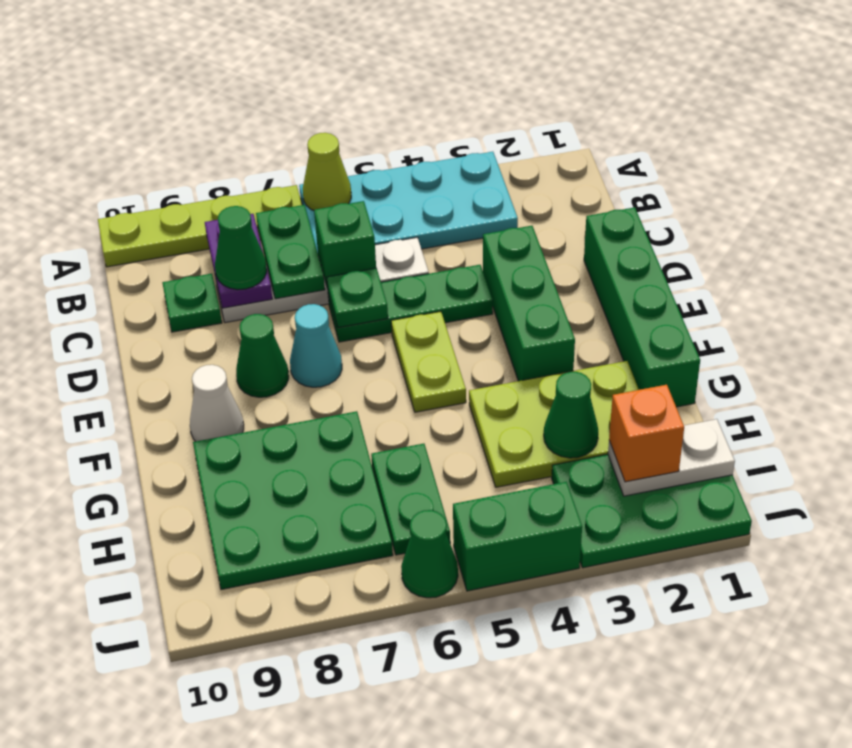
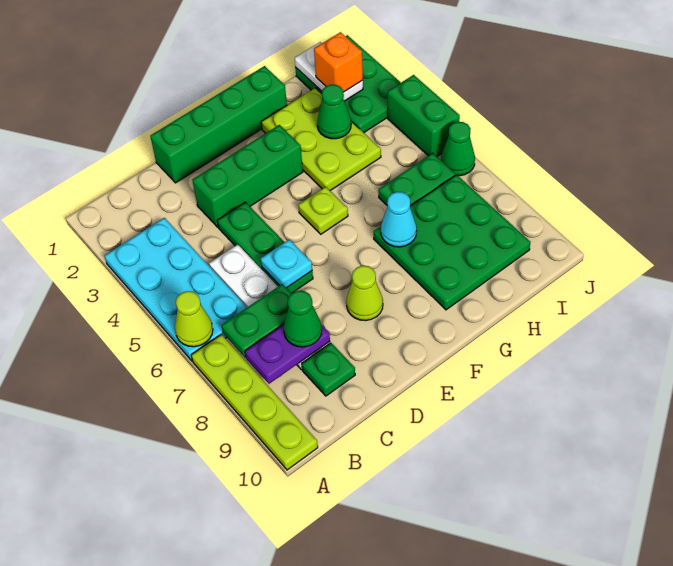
green brick C6 level 2 -> none
green plate D6 level 2 -> cyan plate D6 level 2
lime plate E5:F5 level 1 -> lime plate F5 level 1
cyan cone E7 level 1 -> cyan cone G7 level 2
green cone E8 level 1 -> lime cone E8 level 1
white cone F9 level 1 -> none

